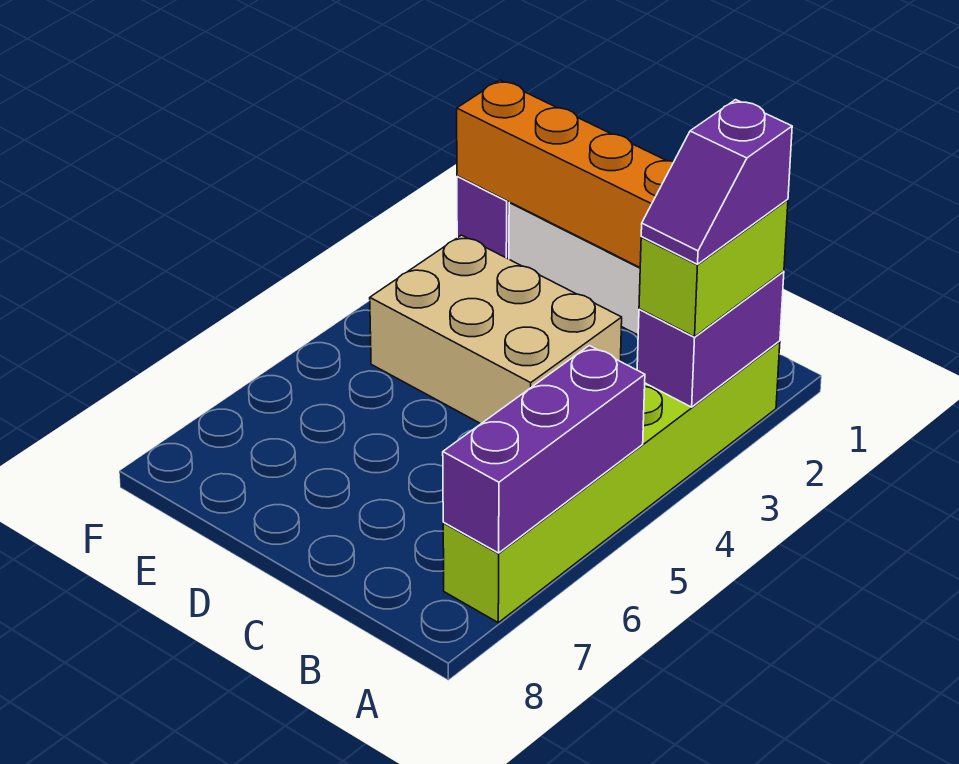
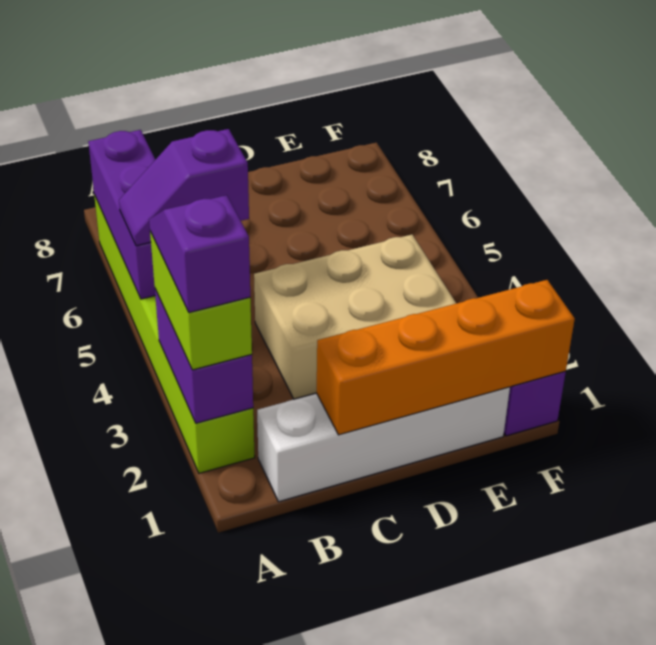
none -> purple slope A5:B5 level 3 top B

